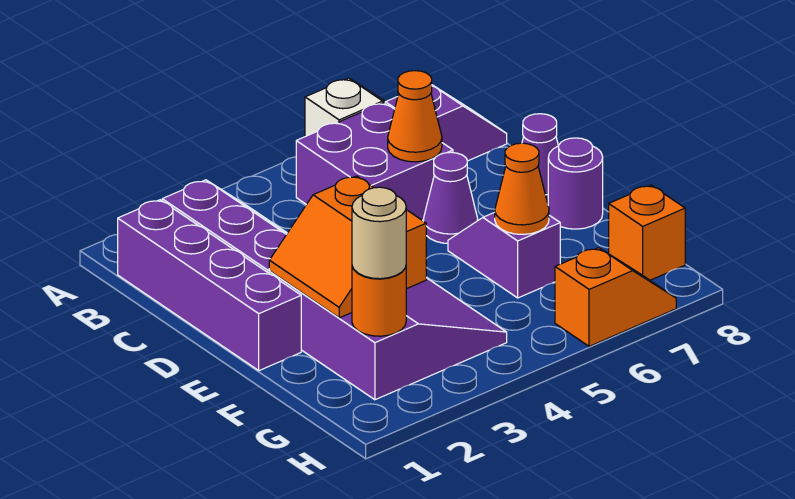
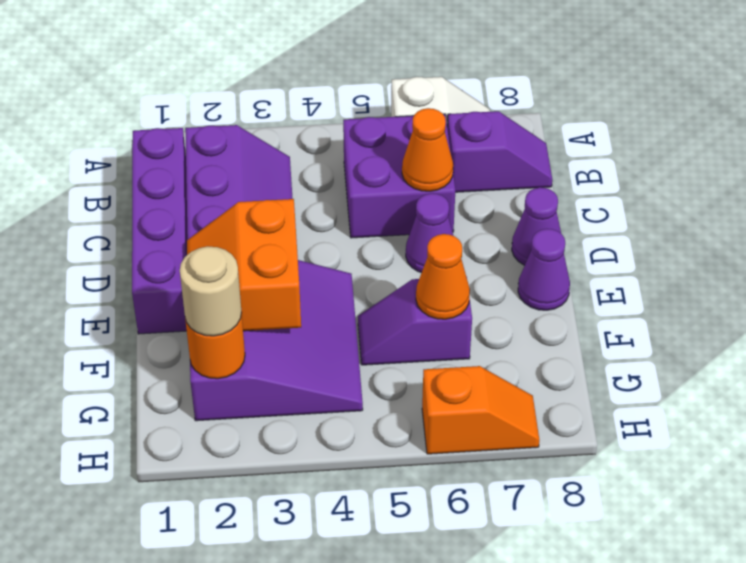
purple slope E6:F6 level 1 top F -> purple slope F5:F6 level 1 top 6
purple round brick E8 level 1 -> purple cone E8 level 1
orange brick G8 level 1 -> none

